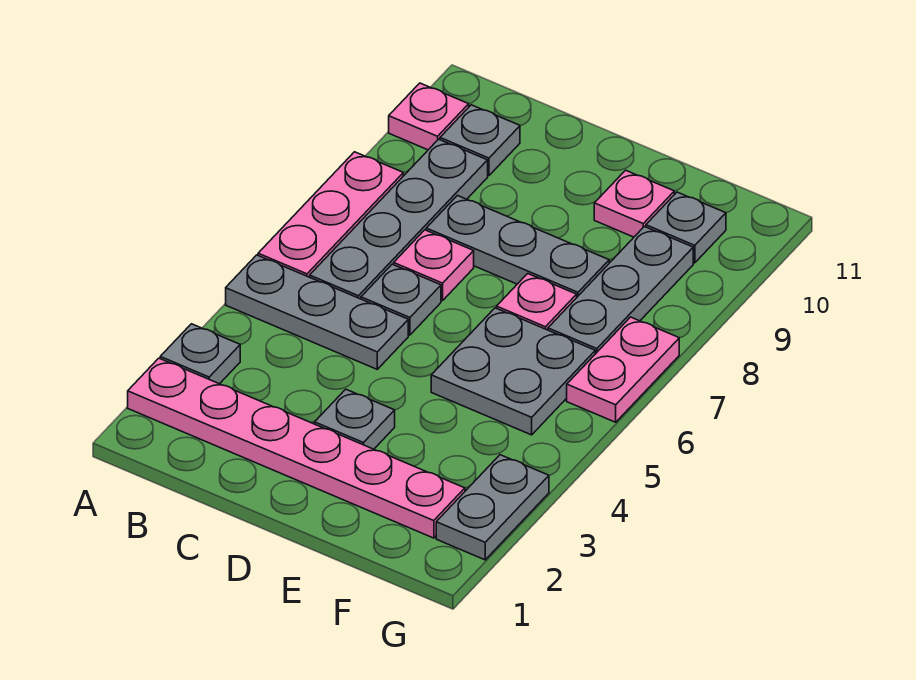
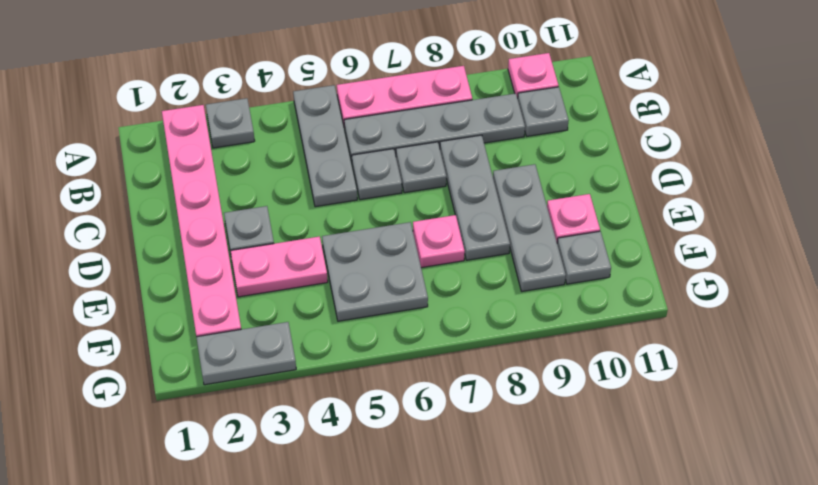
pink plate C7 level 1 -> grey plate C7 level 1
grey plate F7:F9 level 1 -> grey plate D9:F9 level 1
pink plate G6:G7 level 1 -> pink plate E3:E4 level 1

